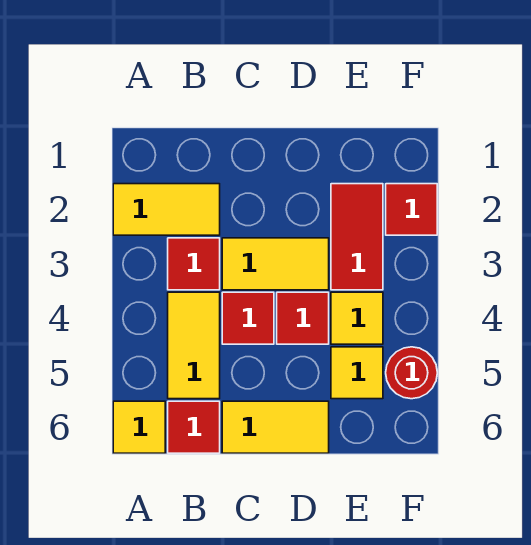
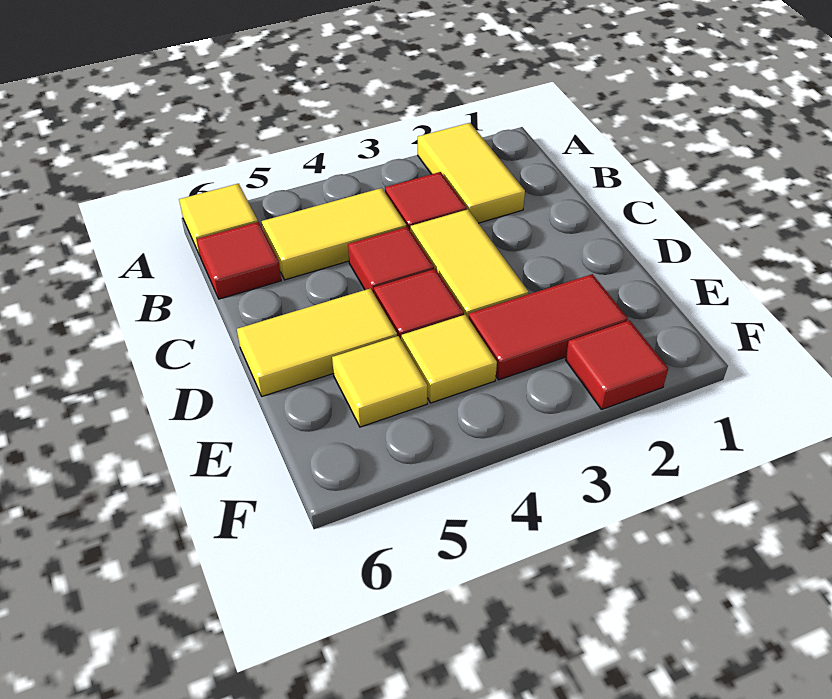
yellow tile C6:D6 level 1 -> yellow tile D5:D6 level 1
red round brick F5 level 1 -> none

